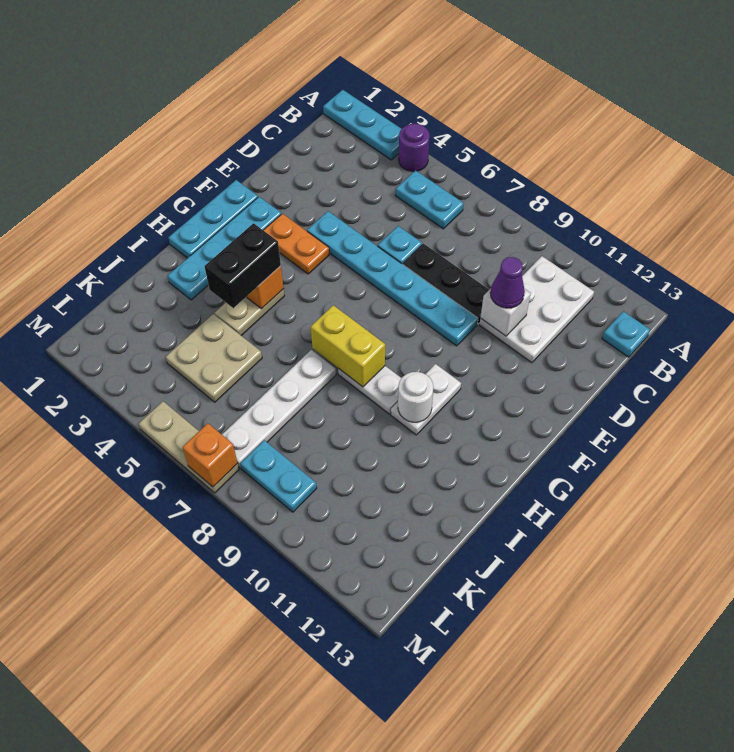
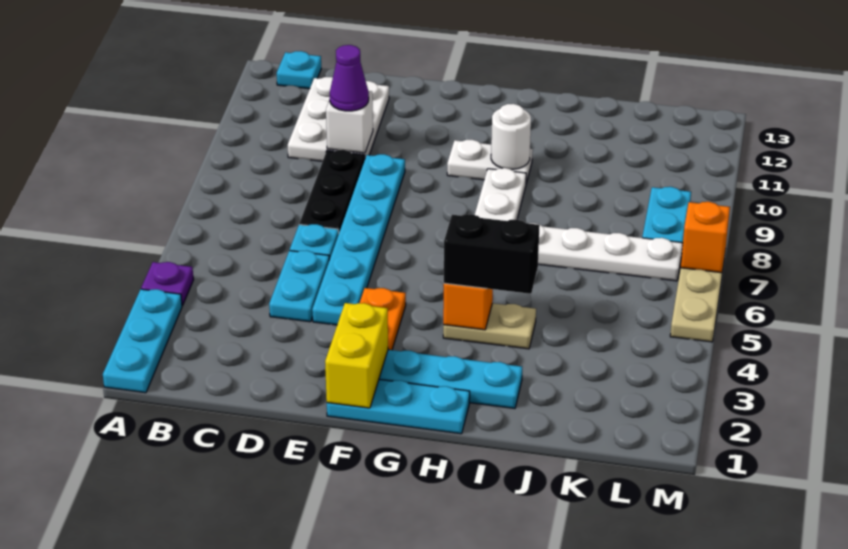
purple round brick A4 level 1 -> purple plate A4 level 1
cyan plate B5:B6 level 1 -> cyan plate D4:D5 level 1
white plate B10:D11 level 1 -> white plate C10:D12 level 1
yellow brick H7:H8 level 2 -> yellow brick F1:F2 level 2
tan plate J4:K5 level 1 -> none

